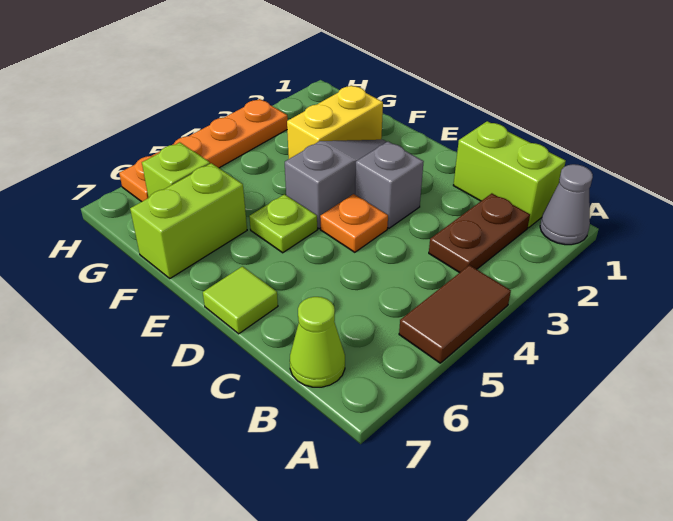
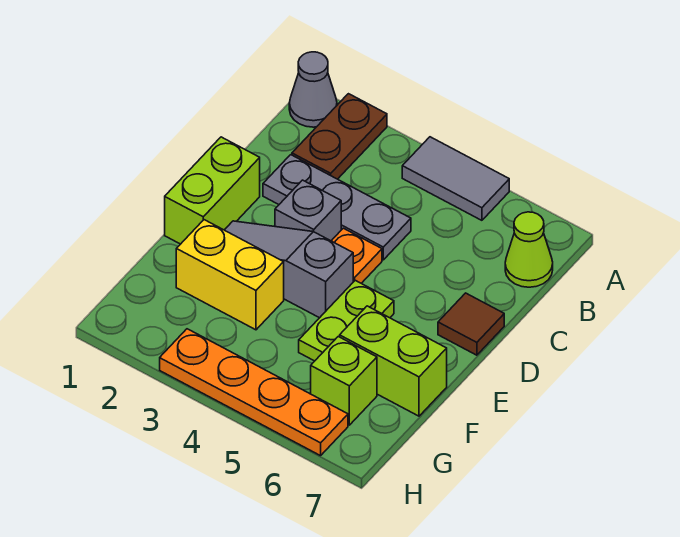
brown tile A4:A5 level 1 -> grey tile A4:A5 level 1
lime brick B1:C1 level 1 -> lime brick D1:E1 level 1
brown plate B2:B3 level 1 -> brown plate A2:B2 level 1
none -> grey plate C2:C4 level 1
lime tile D7 level 1 -> brown tile D7 level 1
lime plate E5 level 1 -> lime plate E5:F5 level 1

